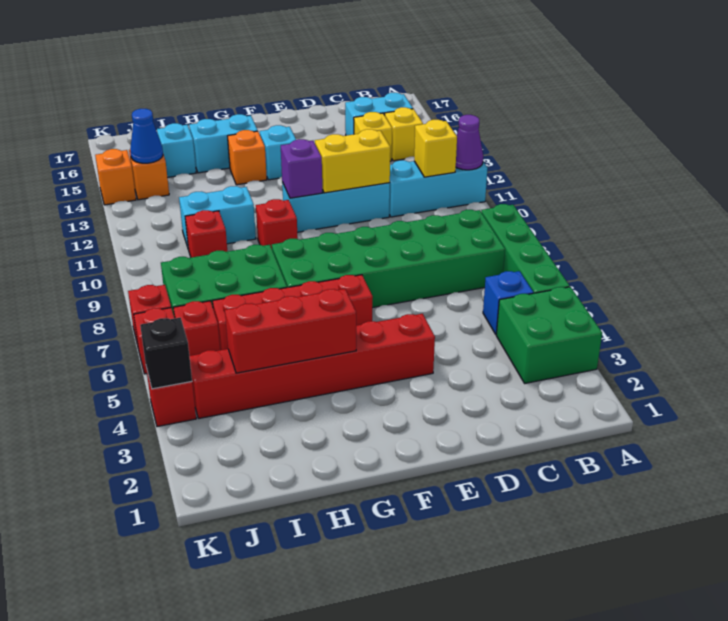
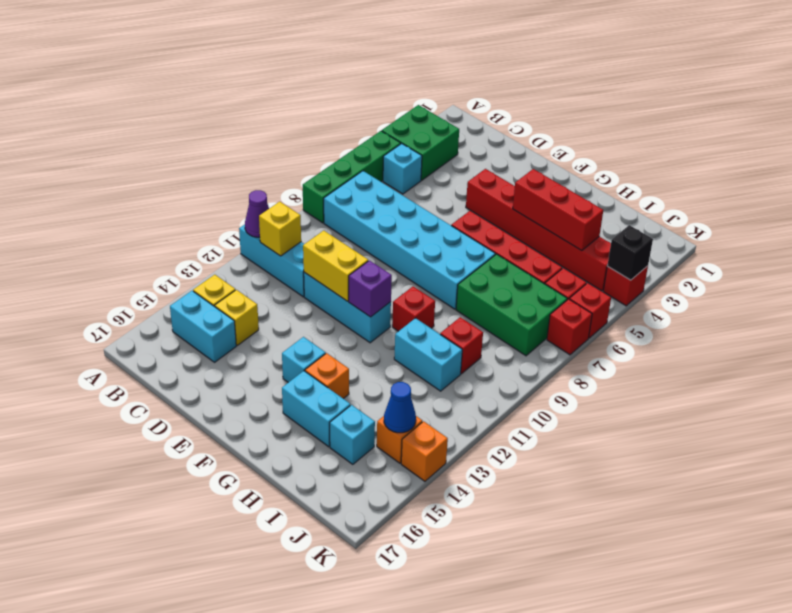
blue brick B5 level 1 -> cyan brick B5 level 1
green brick B7:G8 level 1 -> cyan brick B7:G8 level 1

